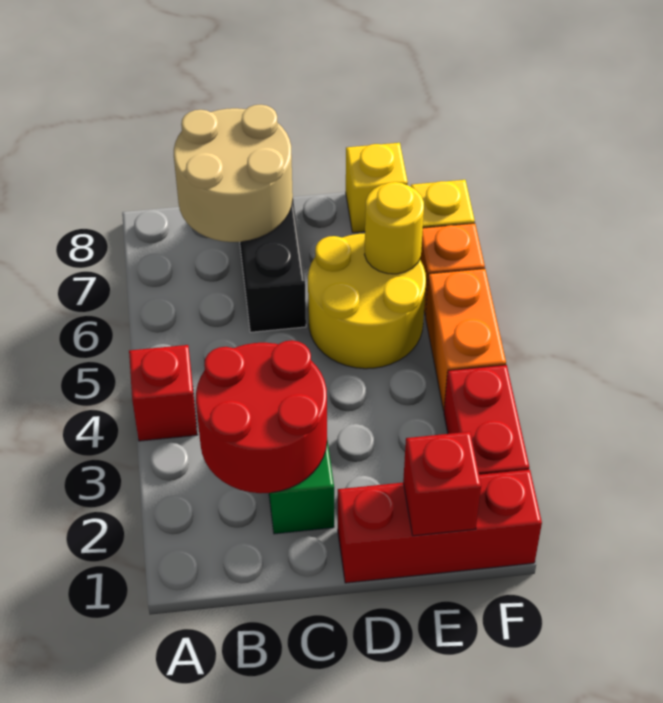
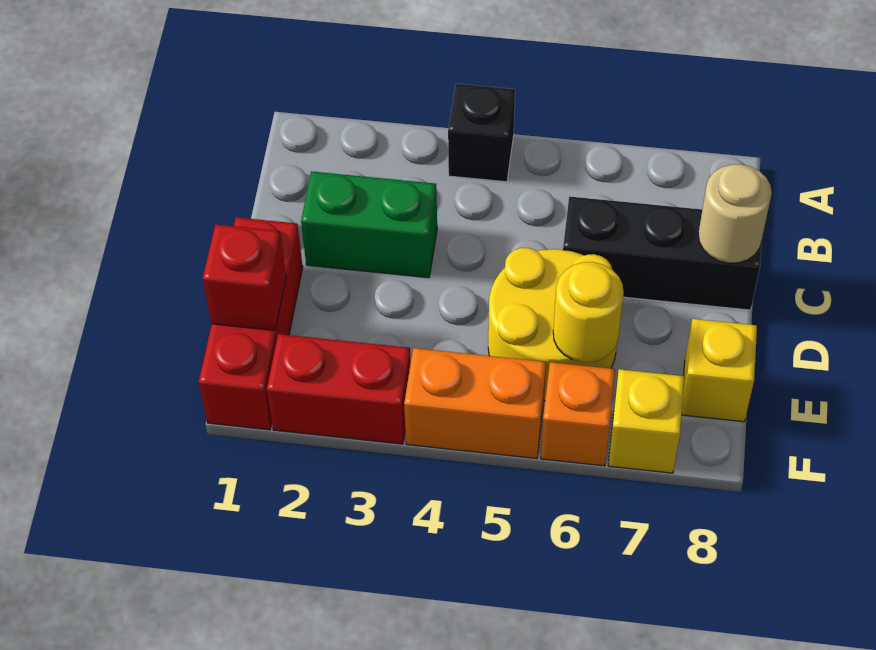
red brick A4 level 1 -> black brick A4 level 1
red round brick B2:C3 level 2 -> none
tan round brick B7:C8 level 2 -> tan round brick C8 level 2

